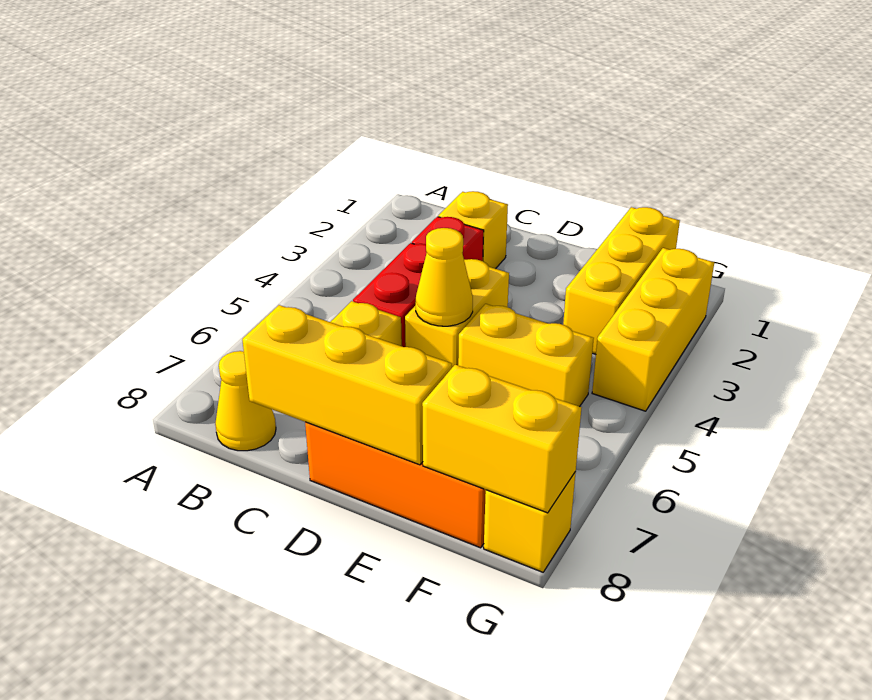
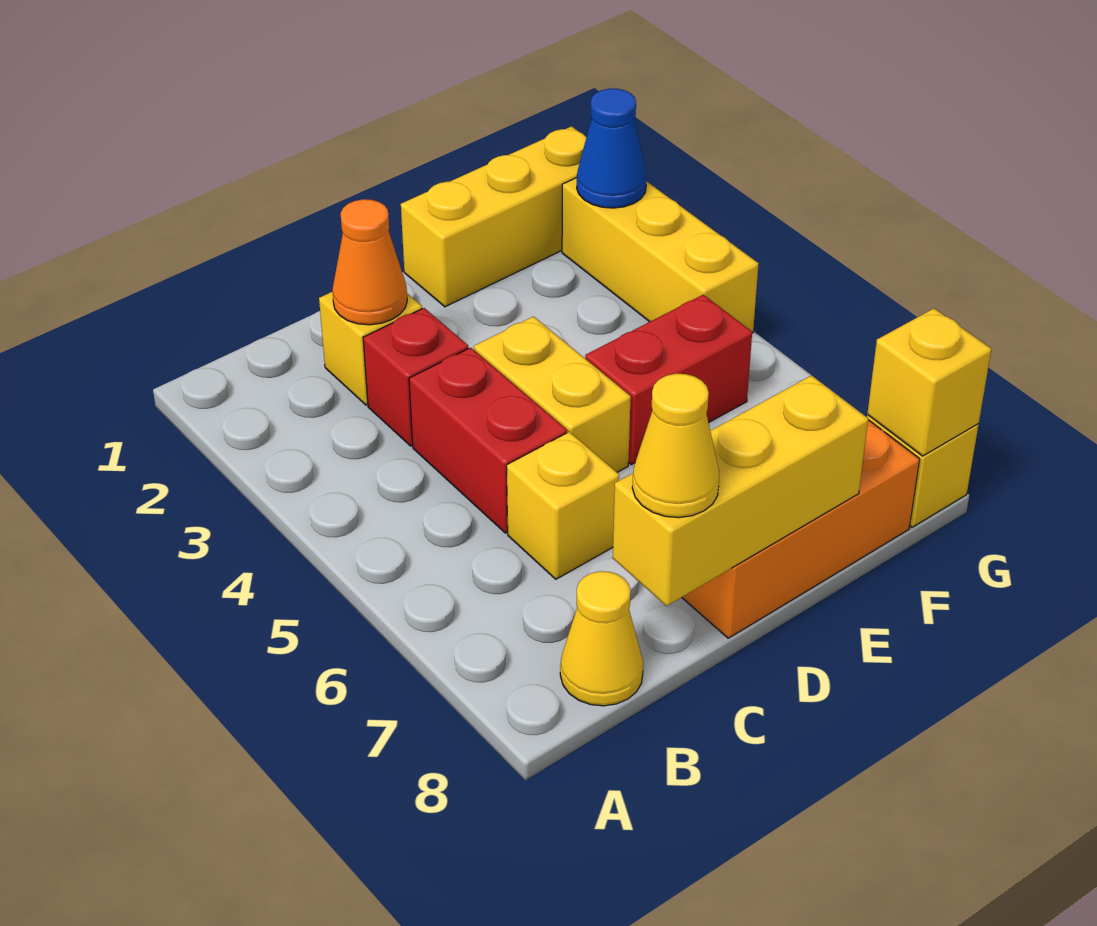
none -> orange cone C2 level 2
yellow cone D5 level 2 -> yellow cone C8 level 3
yellow brick E5:F5 level 1 -> red brick E5:F5 level 1
yellow brick F1:F3 level 1 -> yellow brick E1:G1 level 1
yellow brick F8:G8 level 2 -> yellow brick G8 level 2
none -> blue cone G2 level 2

